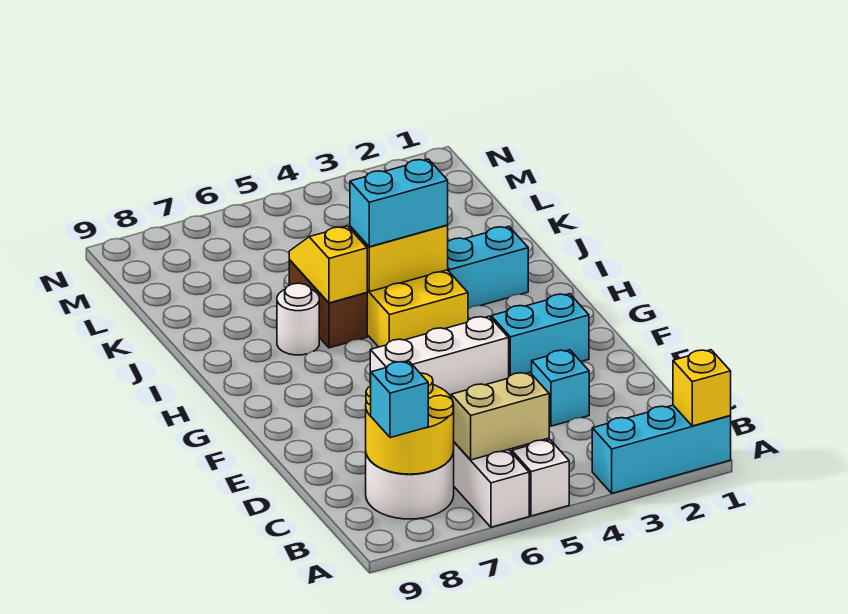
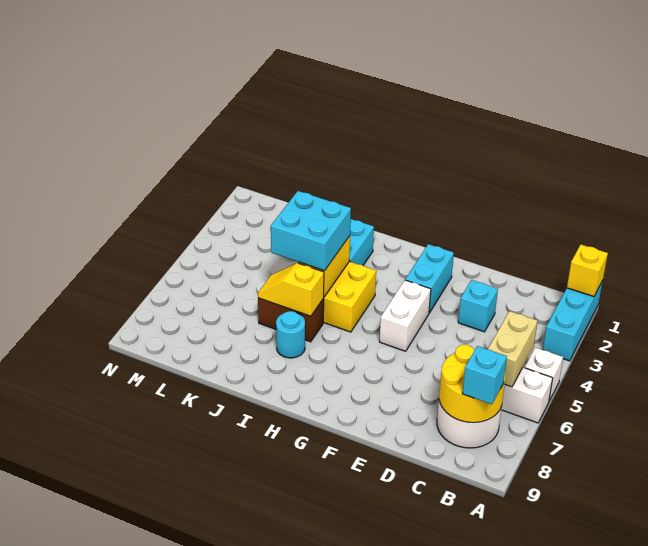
white brick F4:F6 level 1 -> white brick F4:F5 level 1
cyan brick I4:I5 level 3 -> cyan brick I4:J5 level 3
white round brick I7 level 1 -> cyan round brick I7 level 1

